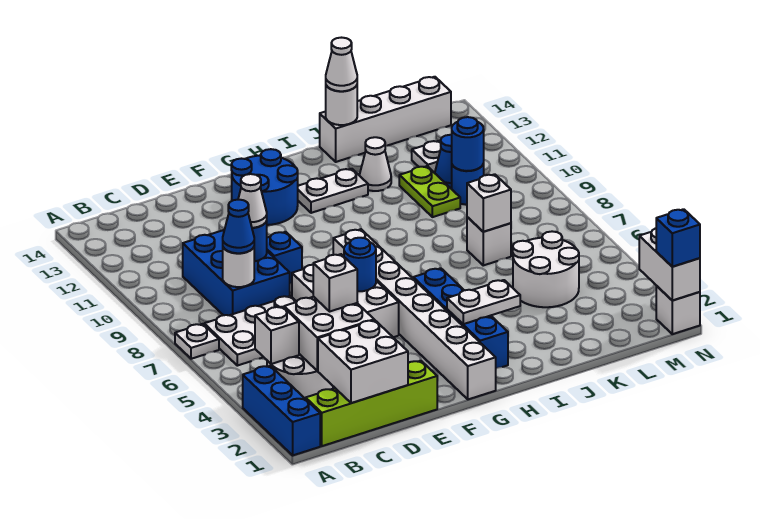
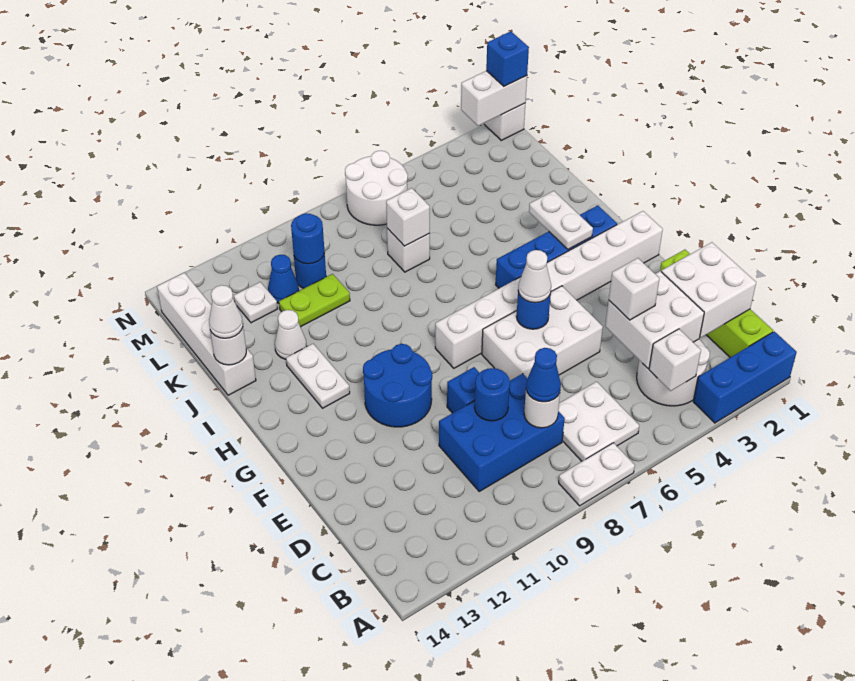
white plate A7 level 1 -> white plate A7:A8 level 1
white plate B6:D7 level 1 -> white plate B6:C7 level 1
white cone D9 level 3 -> white cone F6 level 3
blue round brick F12:G13 level 1 -> blue round brick F10:G11 level 1
white round brick K4:L5 level 1 -> white round brick M6:N7 level 1

